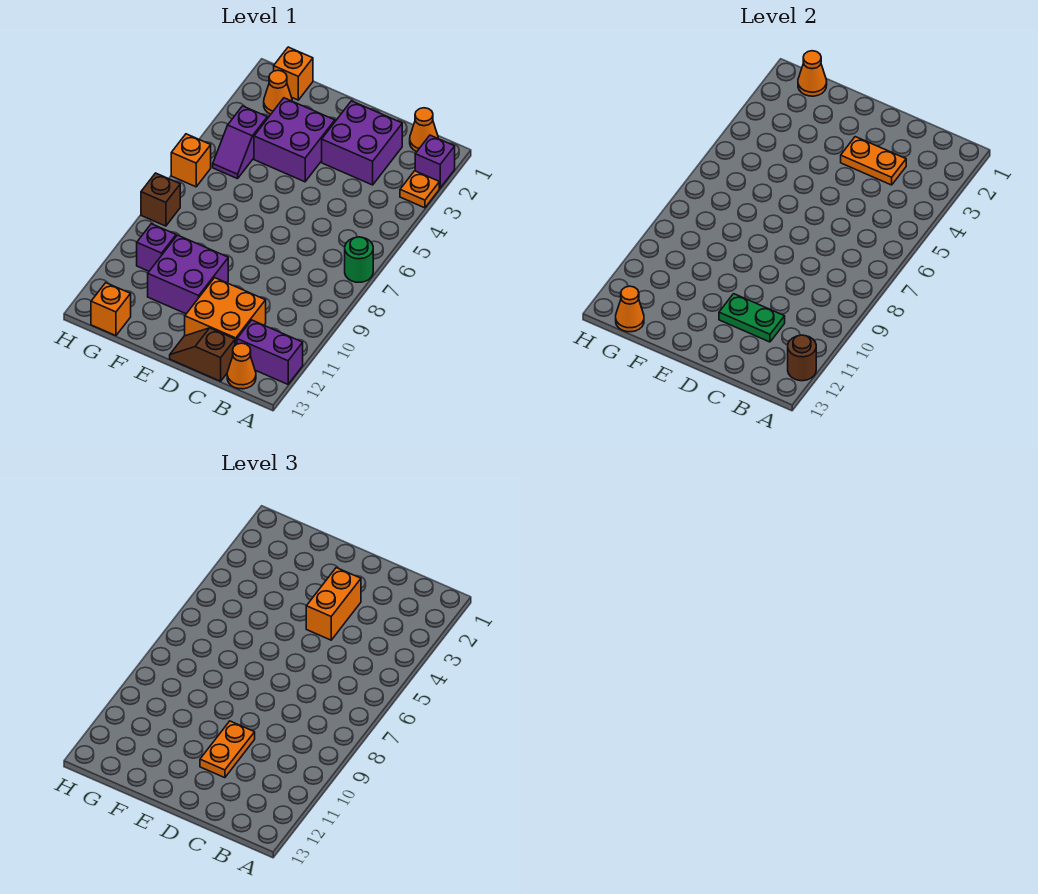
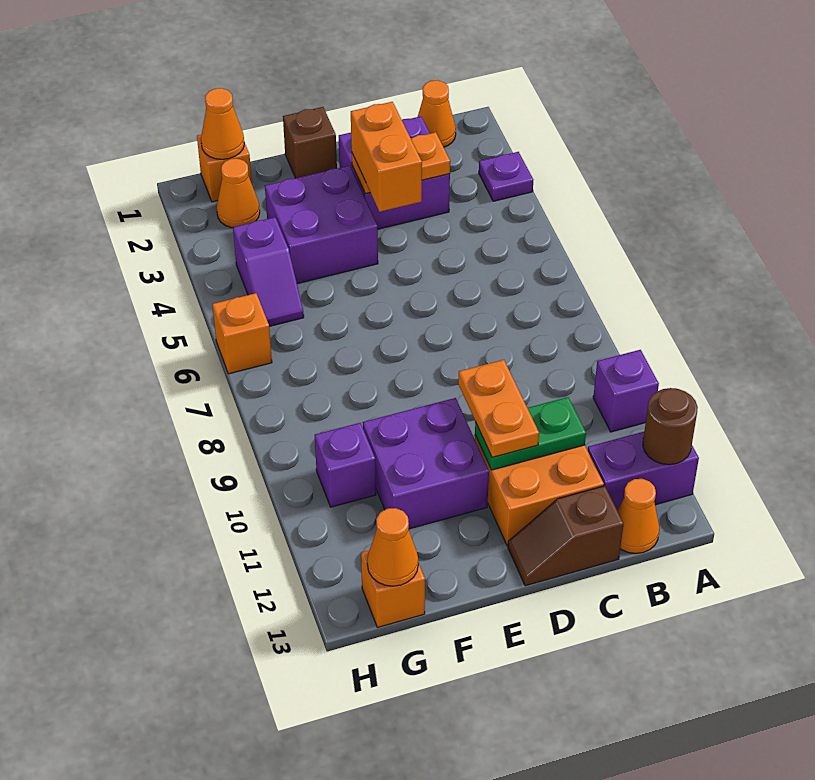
purple brick A2 level 1 -> purple brick A10 level 1
orange plate A3 level 1 -> purple plate A3 level 1
green round brick A7 level 1 -> none
brown brick H8 level 1 -> brown brick E1 level 1

